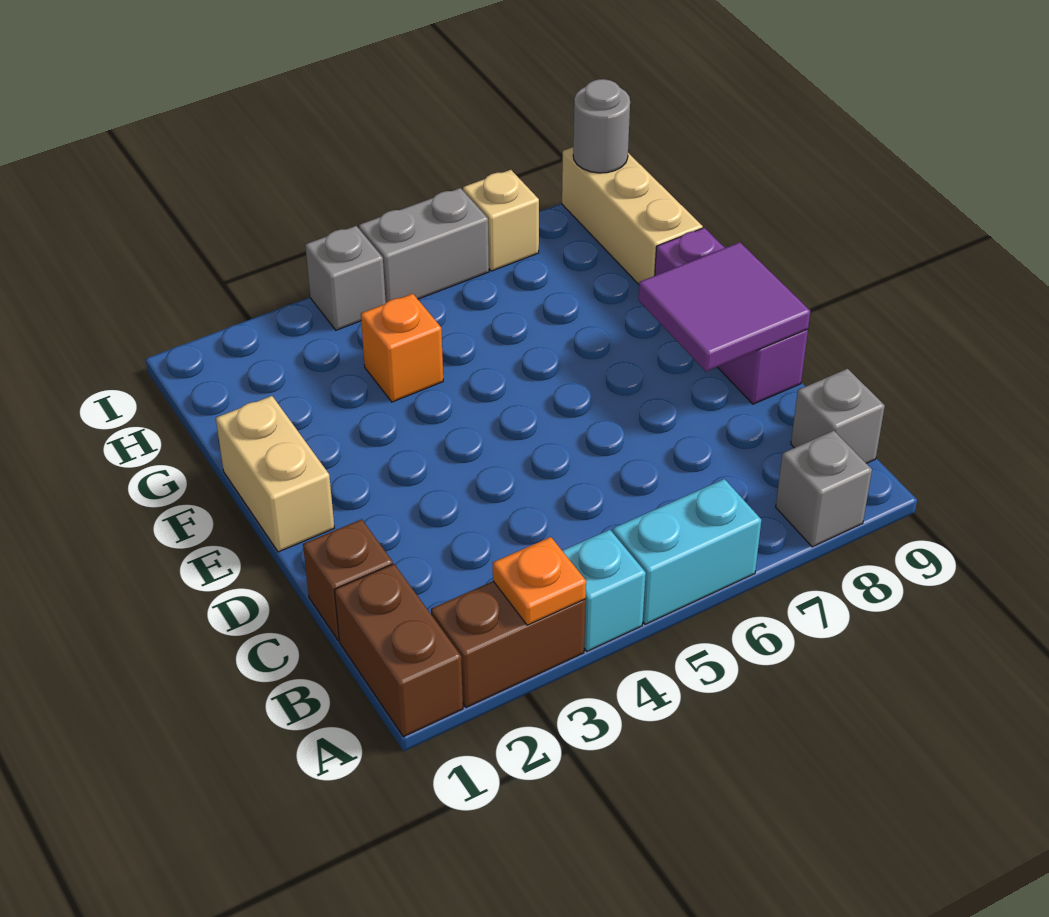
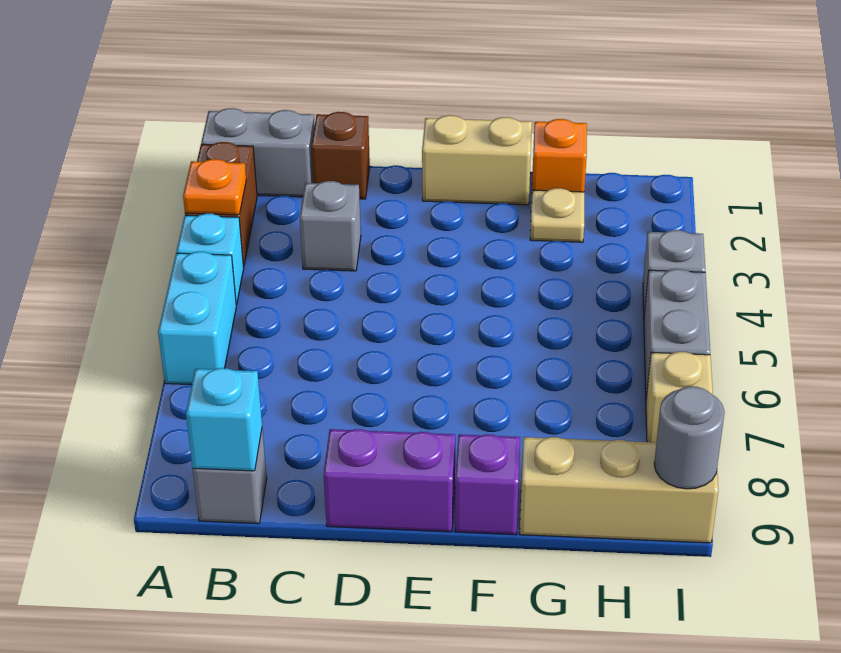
brown brick A1:B1 level 1 -> grey brick A1:B1 level 1
grey brick A8 level 1 -> grey brick C3 level 1
none -> cyan brick B9 level 2
purple tile D8:E9 level 2 -> none
none -> tan plate G2 level 1
orange brick G4 level 1 -> orange brick G1 level 1

